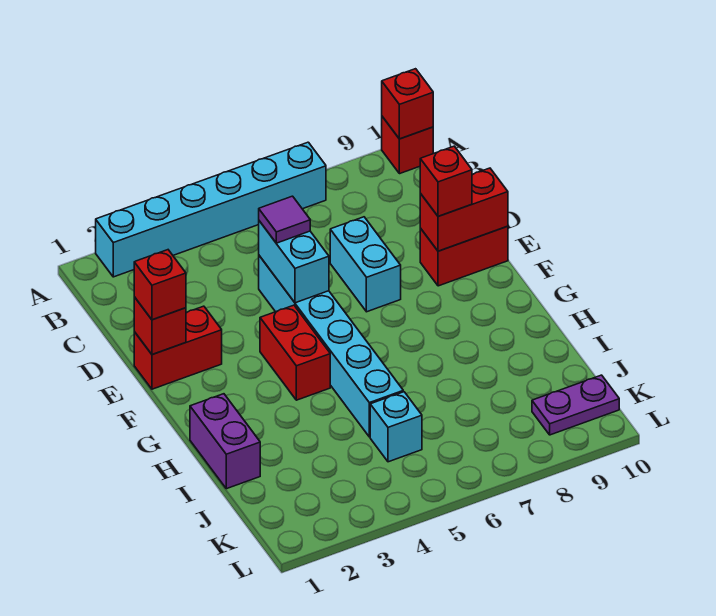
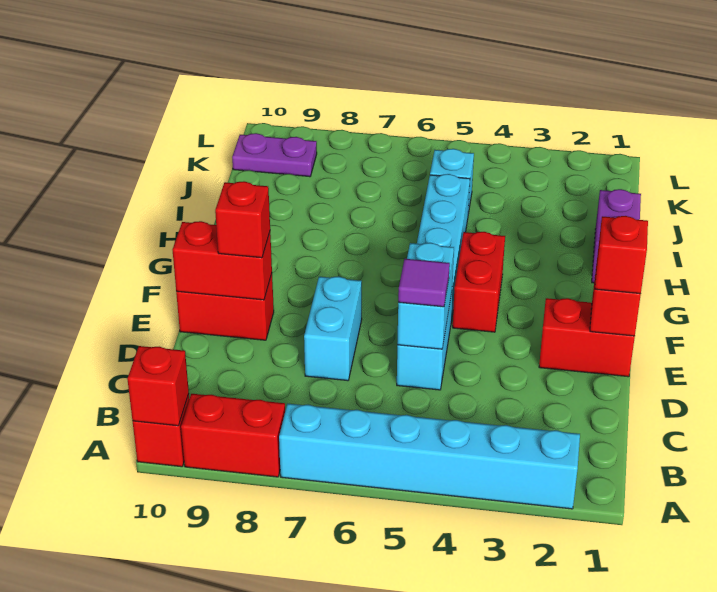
none -> red brick A8:A9 level 1

